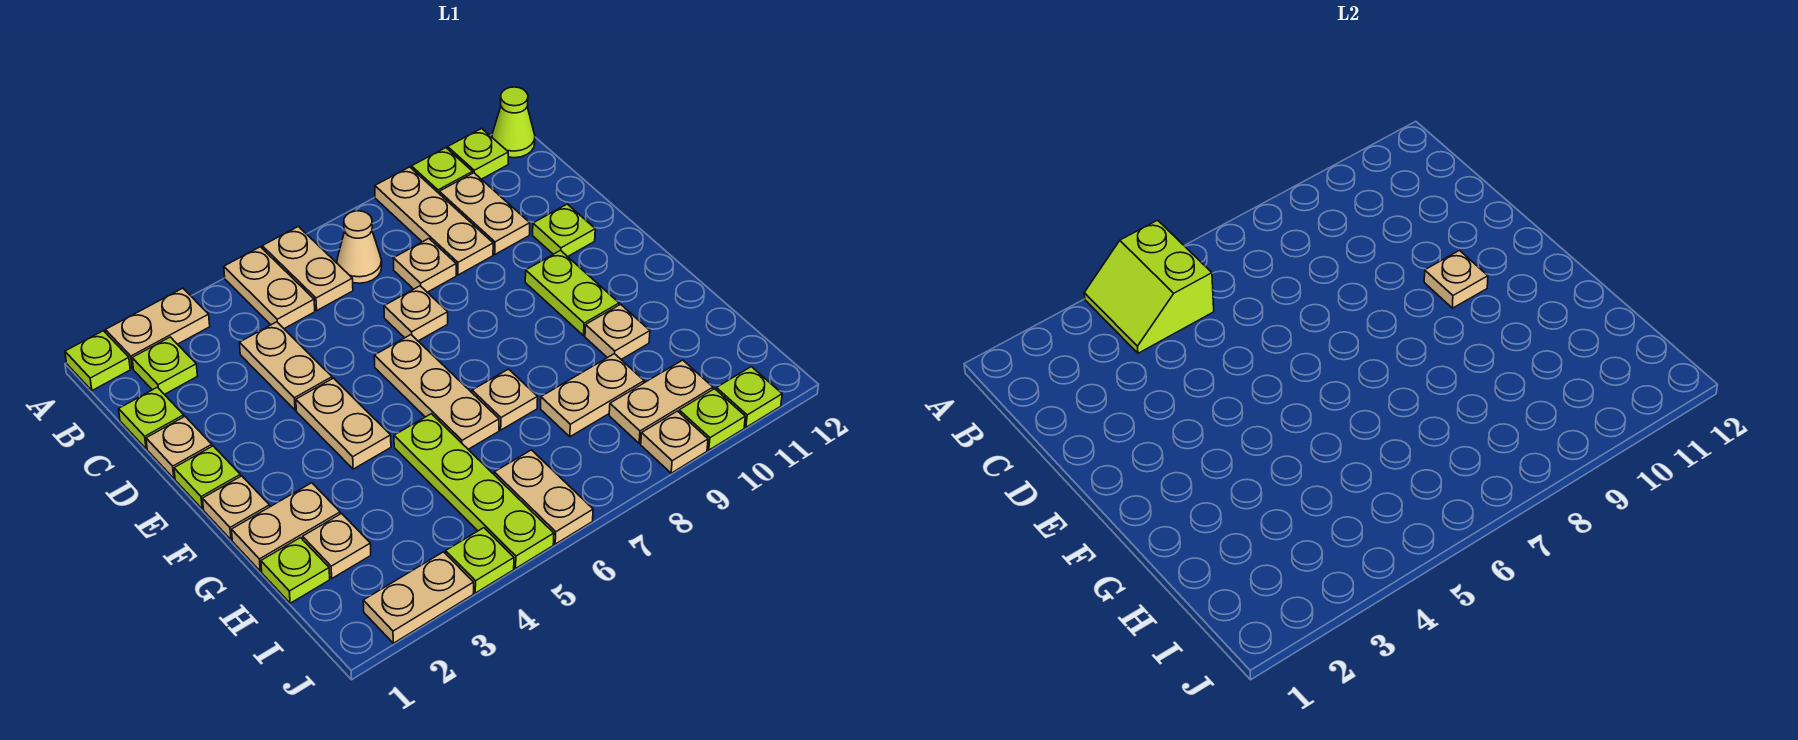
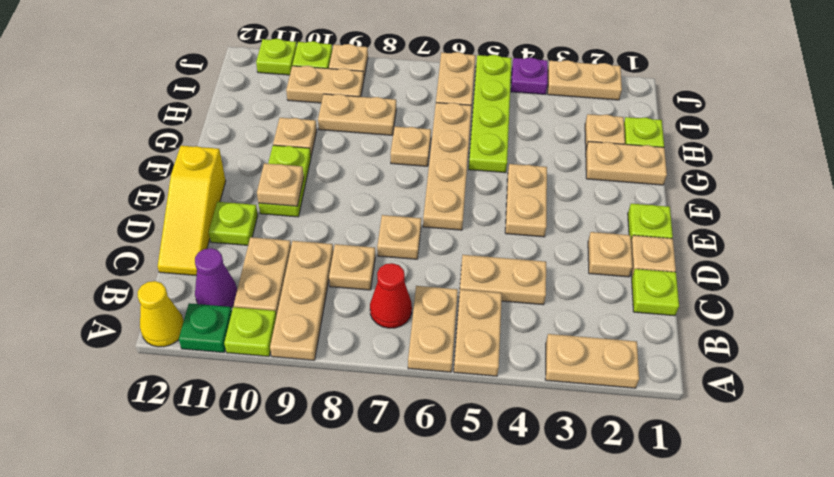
lime plate A1 level 1 -> none
lime slope A4:B5 level 2 top 5 -> none
lime plate A11 level 1 -> green plate A11 level 1
lime cone A12 level 1 -> yellow cone A12 level 1
lime plate B2 level 1 -> none
tan cone B7 level 1 -> red cone B7 level 1
none -> purple cone B11 level 1
tan plate C4:D4 level 1 -> tan plate C4:C5 level 1
none -> yellow slope C12:E12 level 1 top E
tan plate E6:G6 level 1 -> tan plate E6:H6 level 1
tan plate F1 level 1 -> tan plate D2 level 1
lime plate J4 level 1 -> purple plate J4 level 1

